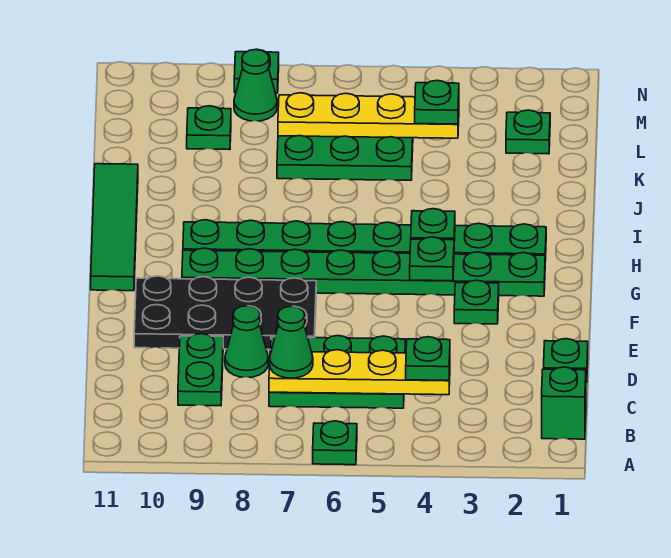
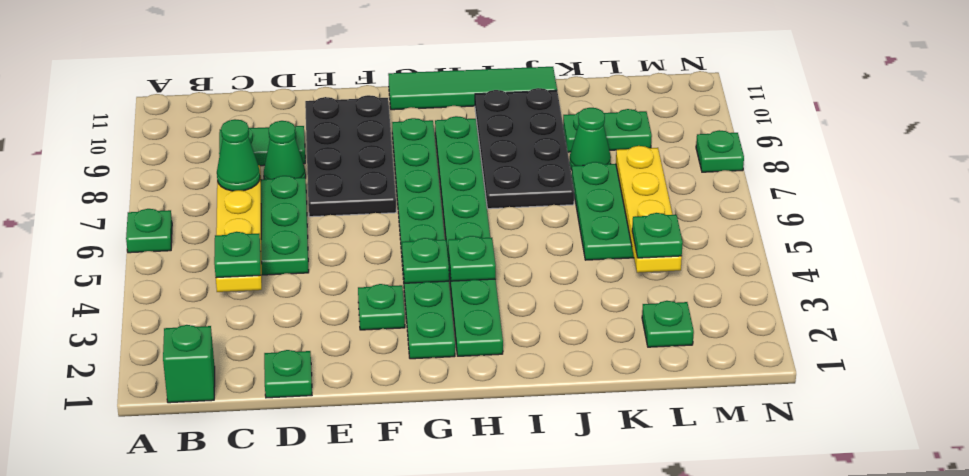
none -> black plate I7:J10 level 1
green plate L9 level 1 -> green plate K9:L9 level 1
green cone M8 level 1 -> green cone K8 level 1

